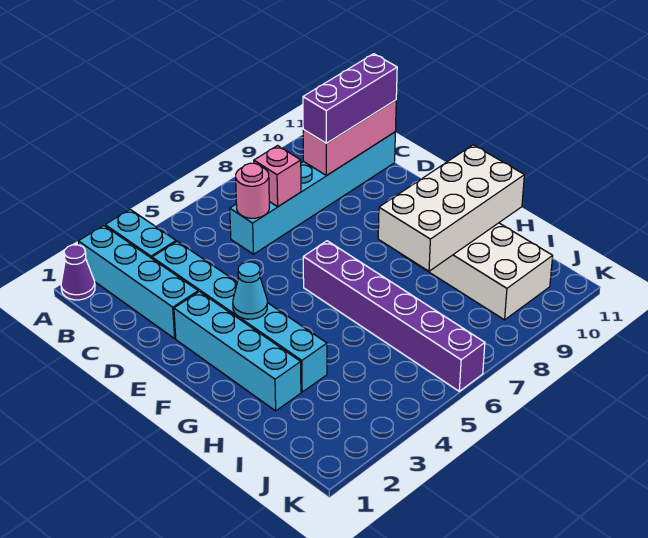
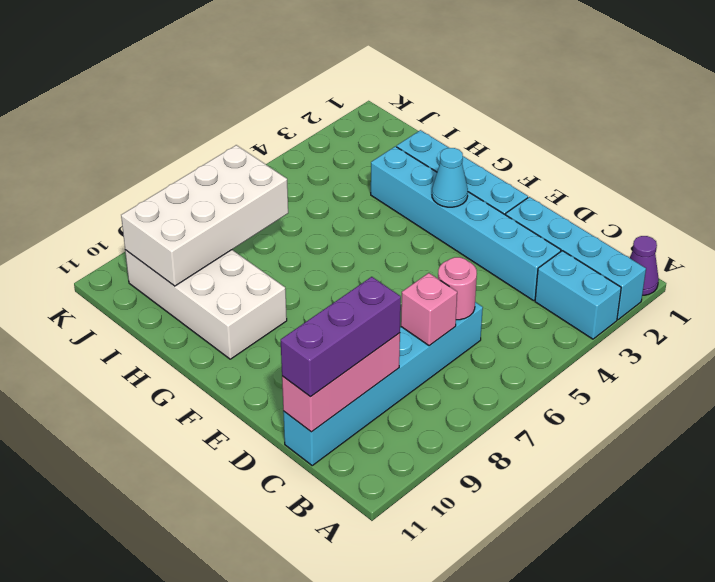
purple brick F6:K6 level 1 -> none
white brick G8:H11 level 2 -> white brick I7:J10 level 2

